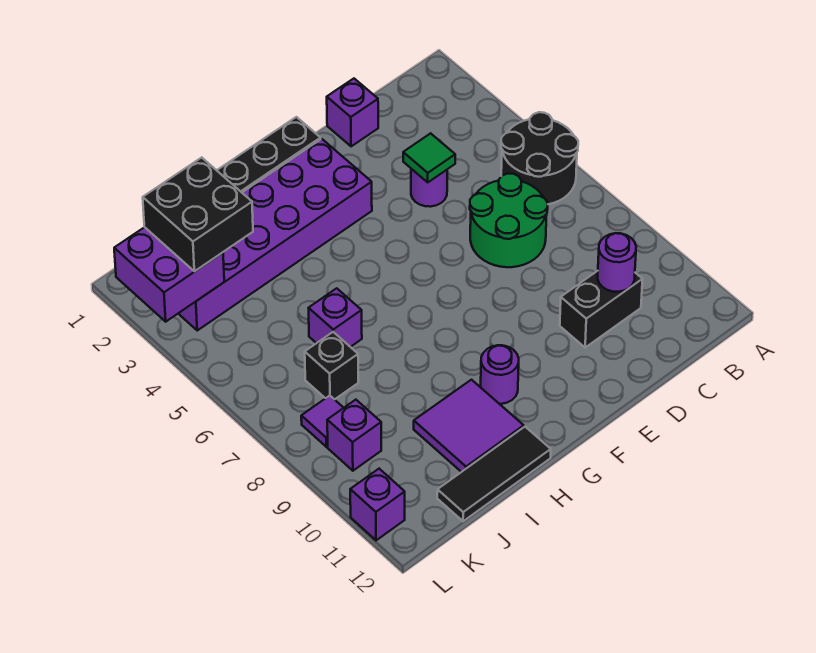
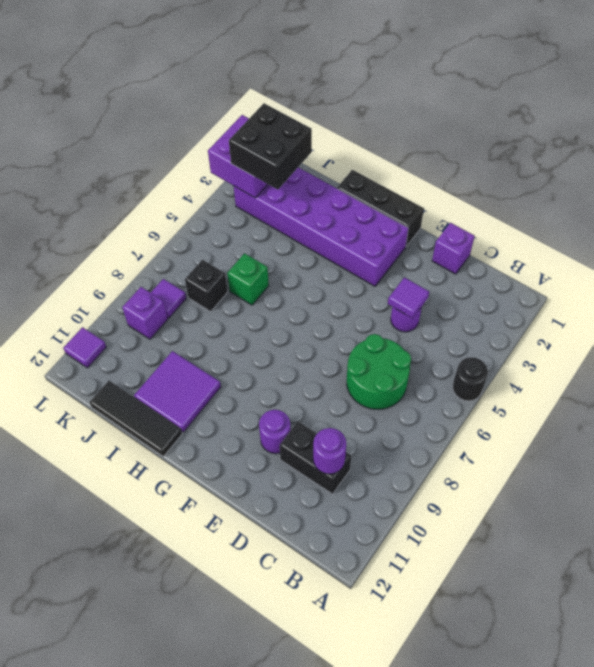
black round brick A5:B6 level 1 -> black round brick A5 level 1
green tile D4 level 2 -> purple tile D4 level 2
purple round brick G10 level 1 -> purple round brick E10 level 1
purple brick I6 level 1 -> green brick I6 level 1
purple brick L11 level 1 -> purple tile L11 level 1

